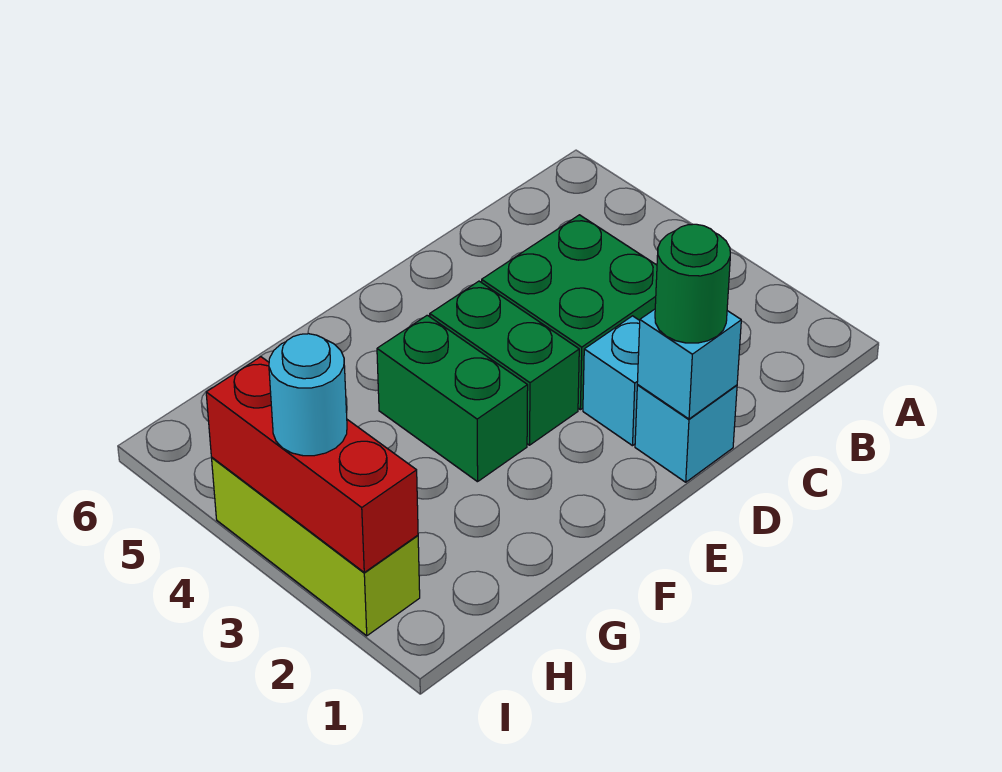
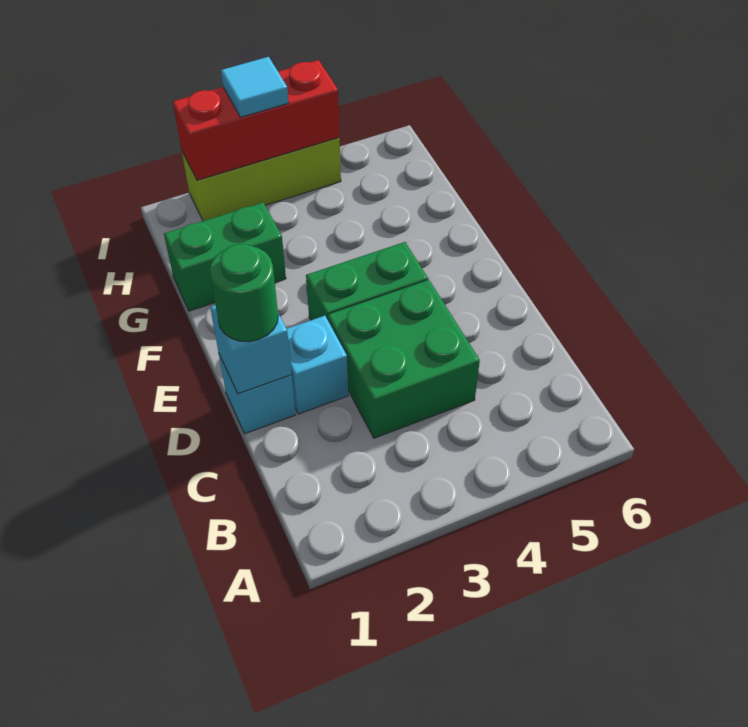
green brick F3:F4 level 1 -> green brick G1:G2 level 1
cyan round brick I3 level 3 -> cyan tile I3 level 3

